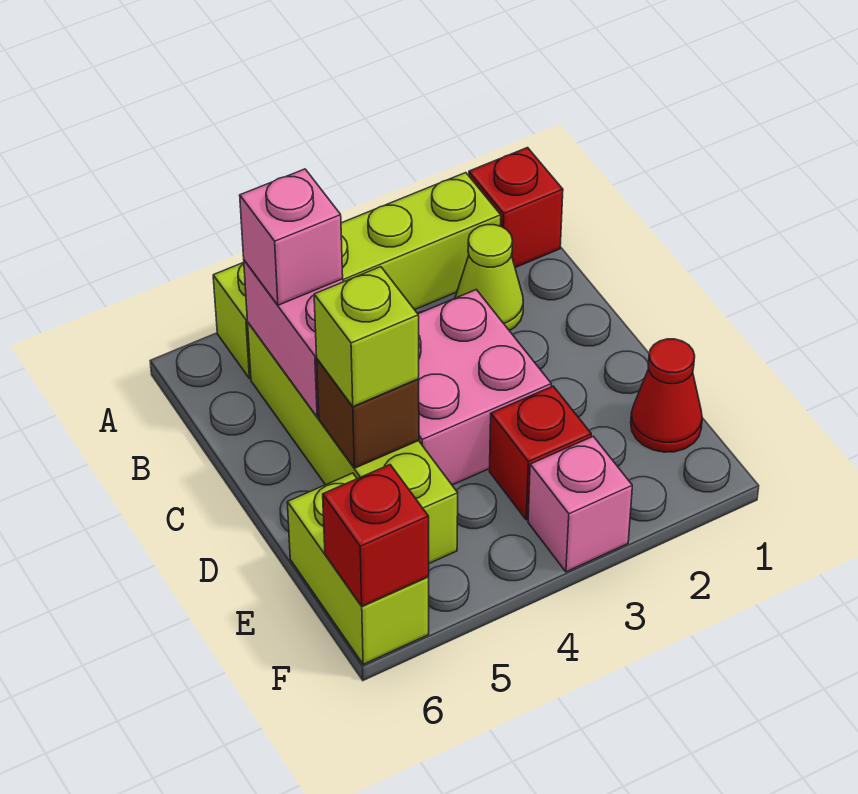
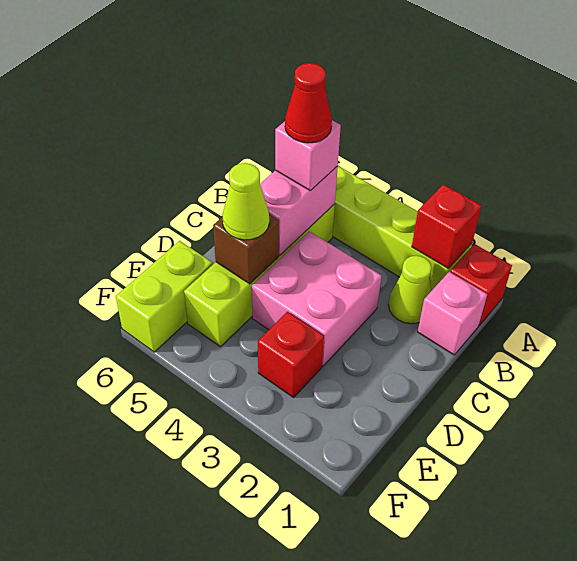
lime brick D5 level 3 -> lime cone D5 level 3
red cone E1 level 1 -> red cone B5 level 4
pink brick F3 level 1 -> pink brick B1 level 1
red brick F6 level 2 -> red brick A2 level 2

